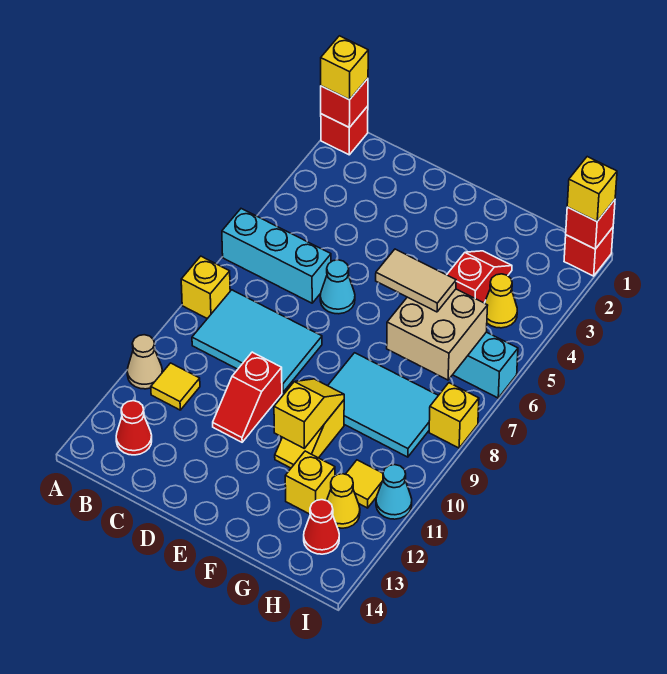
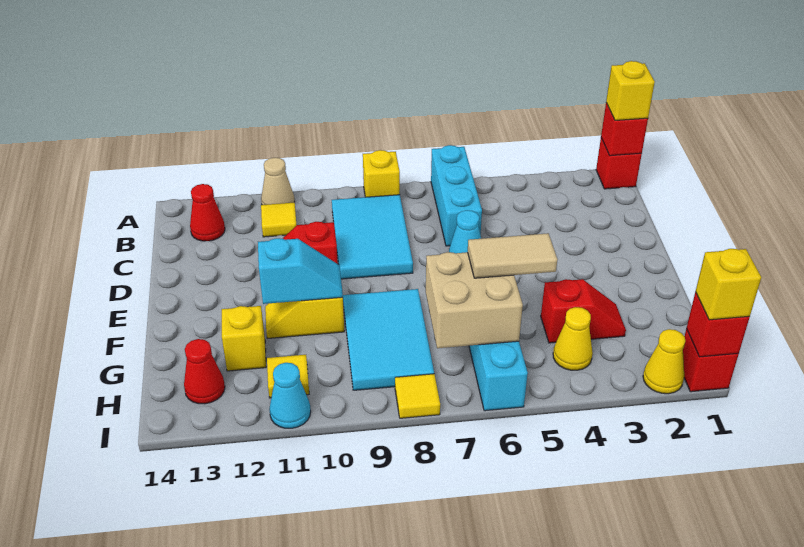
tan tile F6:G6 level 3 -> tan tile G5:G6 level 3
yellow slope F10:F11 level 2 top 11 -> cyan slope F10:F11 level 2 top 11
yellow cone H12 level 1 -> yellow cone I2 level 1
yellow brick I8 level 1 -> yellow tile I8 level 1

